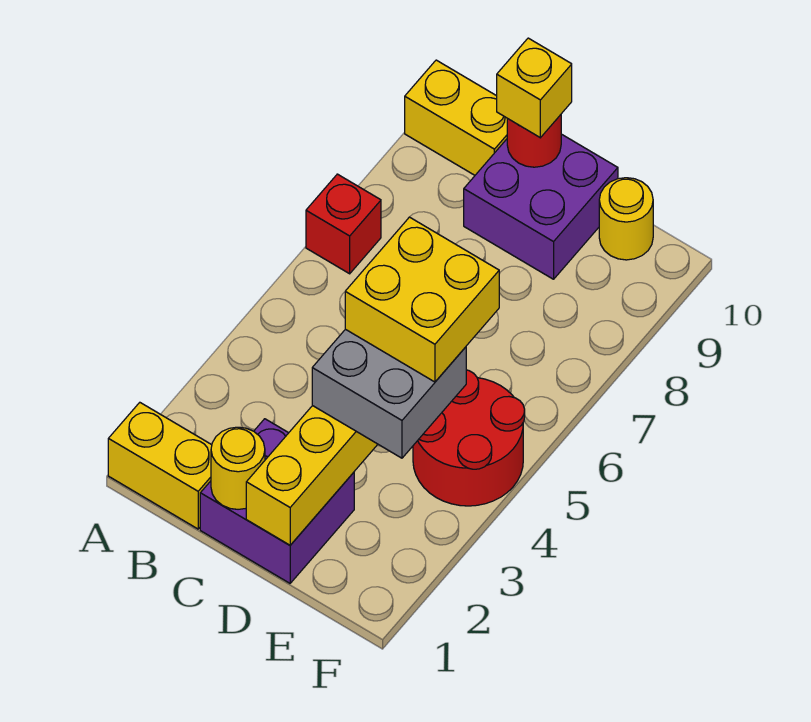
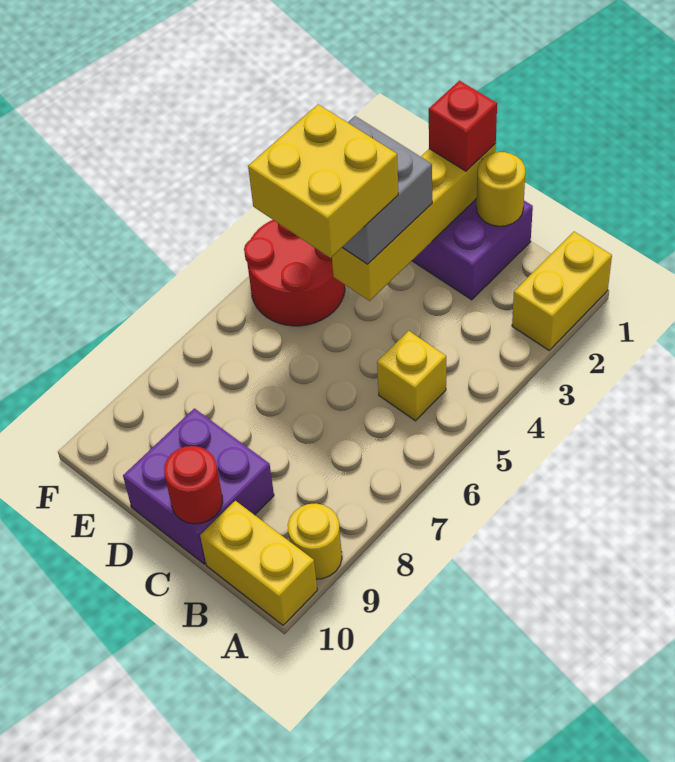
yellow brick A1:B1 level 1 -> yellow brick A1:A2 level 1
red brick A7 level 1 -> red brick D1 level 3
yellow brick C10 level 3 -> yellow brick B5 level 1
yellow round brick E10 level 1 -> yellow round brick A9 level 1

